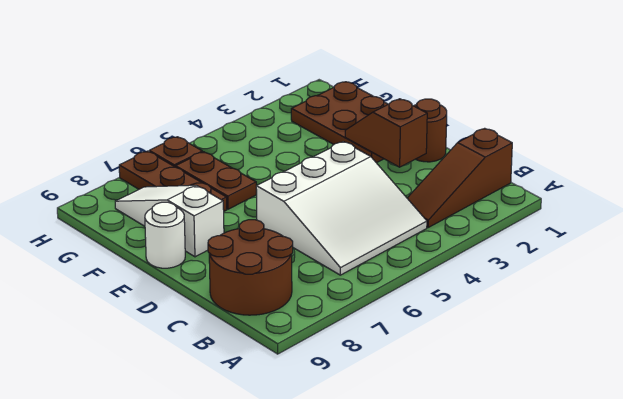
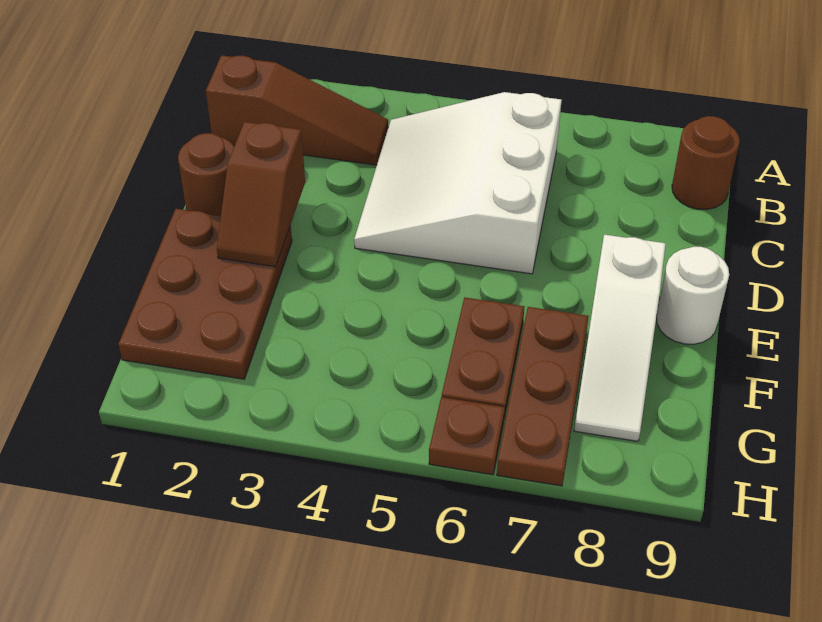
white slope B4:D6 level 1 top D -> white slope B4:D6 level 1 top 6
brown round brick B8:C9 level 1 -> brown round brick B9 level 1

